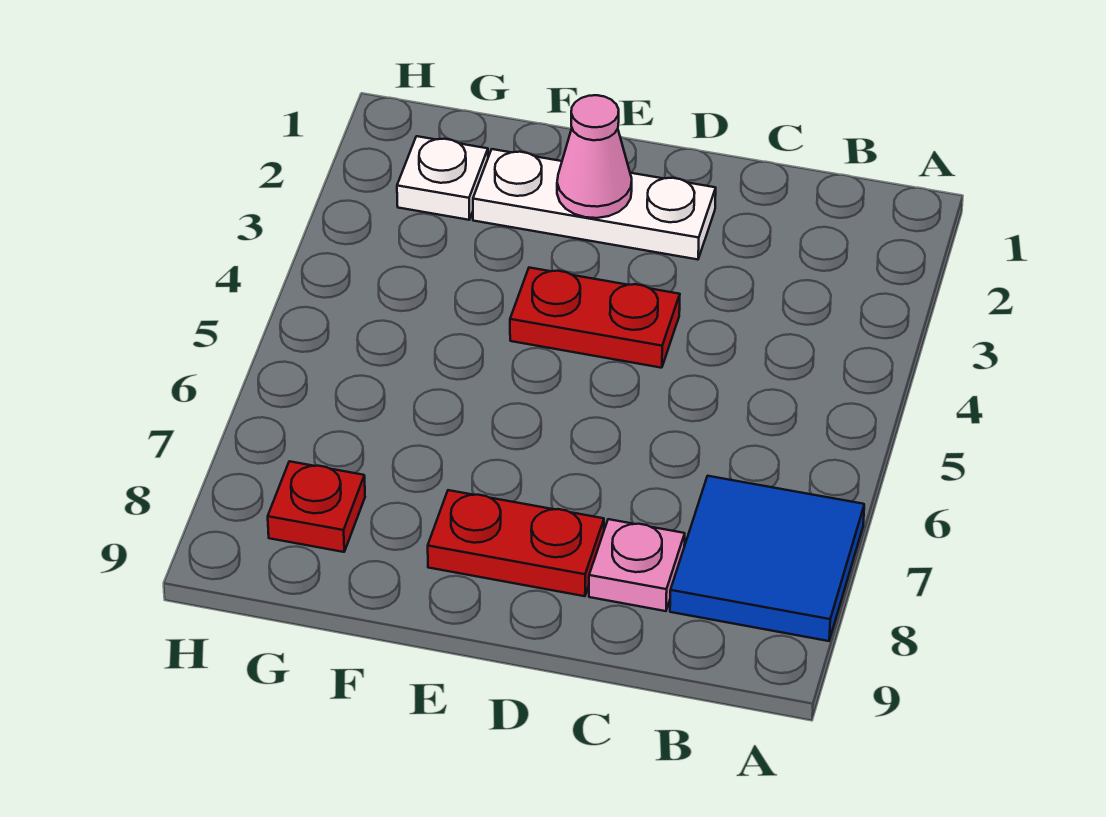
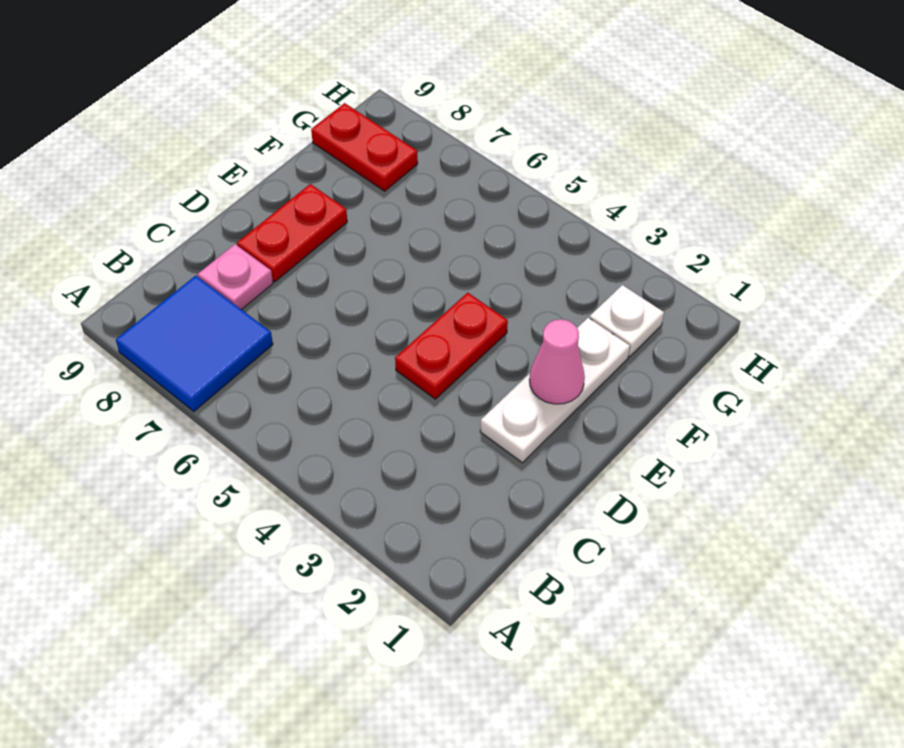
red plate G8 level 1 -> red plate G8:G9 level 1

